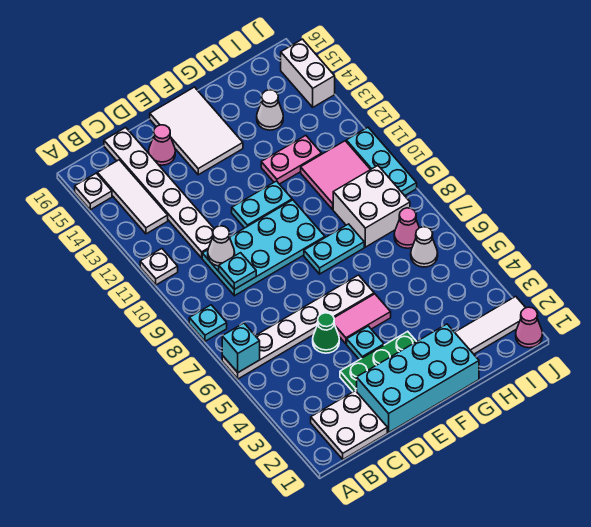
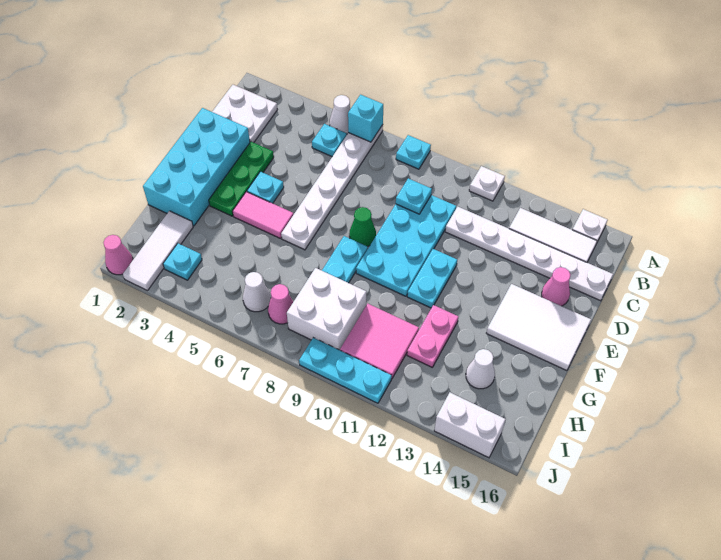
none -> cyan plate B5 level 1
white cone C10 level 2 -> white cone A5 level 1
green cone D5 level 1 -> green cone E8 level 1
pink tile E5:F5 level 1 -> pink tile F4:F5 level 1
none -> cyan plate I3 level 1

